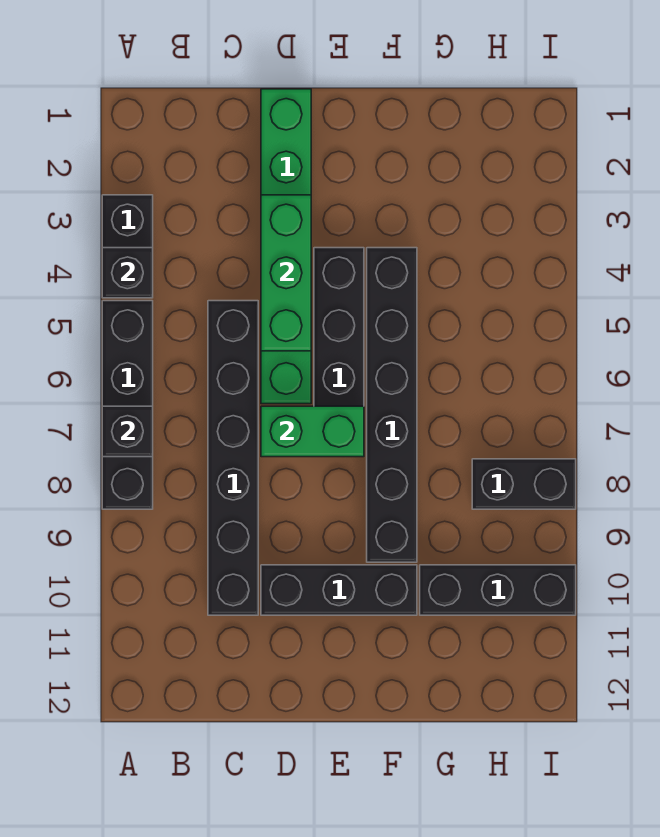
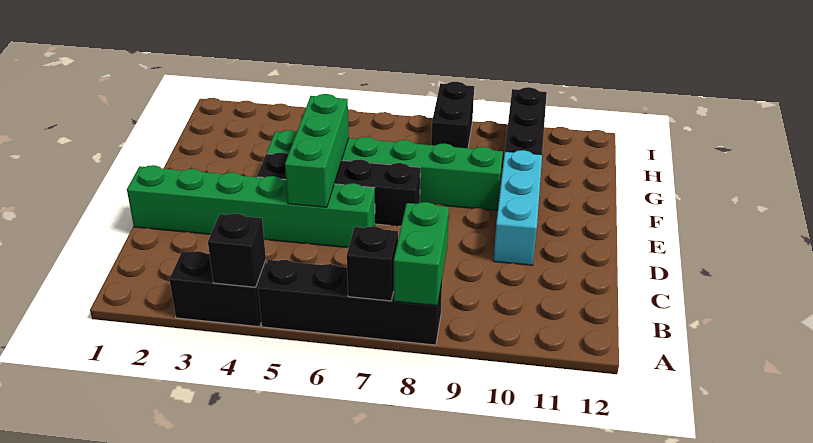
black brick C5:C10 level 1 -> none
green brick D3:D5 level 2 -> green brick D5:F5 level 2
green brick D7:E7 level 2 -> green brick A8:B8 level 2
black brick D10:F10 level 1 -> cyan brick D10:F10 level 1
black brick F4:F9 level 1 -> green brick F4:F9 level 1

